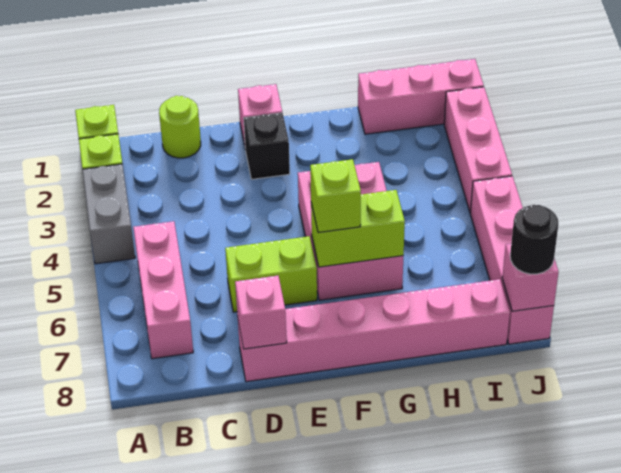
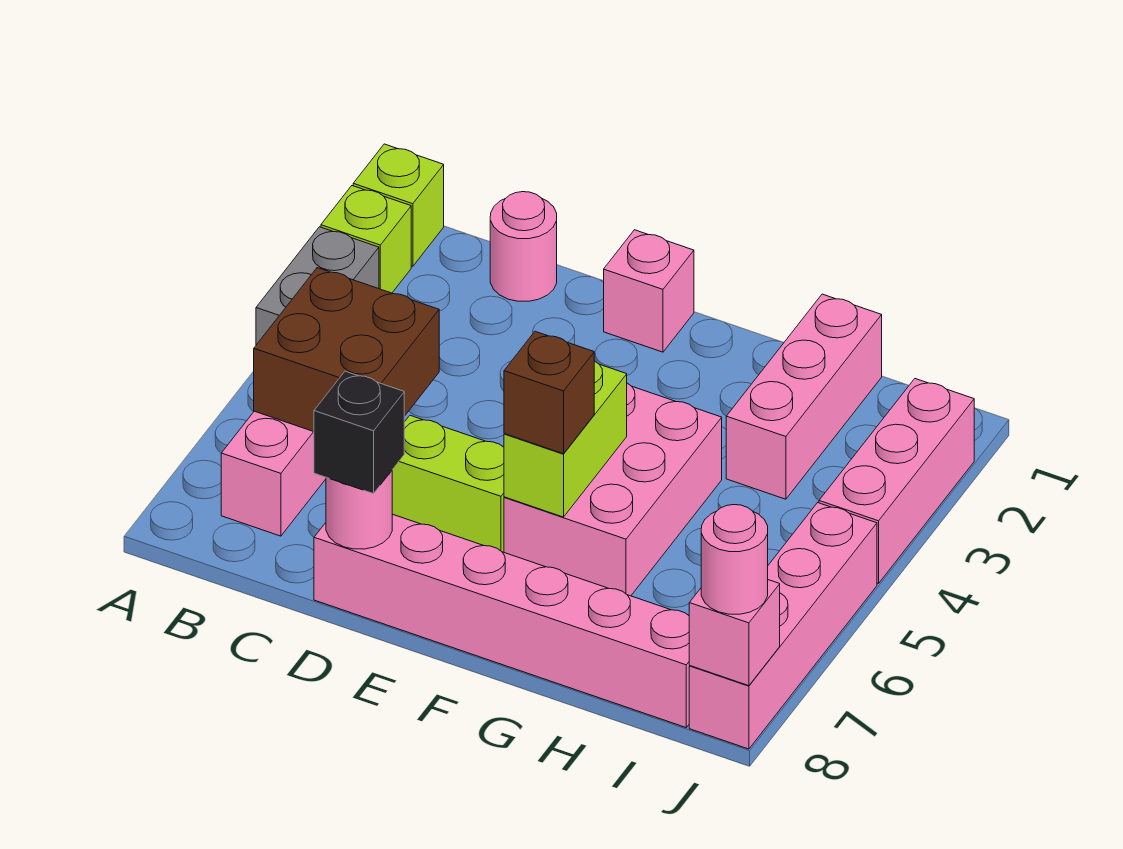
none -> brown brick B5:C6 level 2
lime round brick C1 level 1 -> pink round brick C1 level 1
pink brick D8 level 2 -> pink round brick D8 level 2
black brick E2 level 1 -> black brick D8 level 3
lime brick F6:G6 level 2 -> lime brick F5:F6 level 2
lime brick F6 level 3 -> brown brick F6 level 3
pink brick H1:J1 level 1 -> pink brick H1:H3 level 1
black round brick J8 level 3 -> pink round brick J8 level 3

